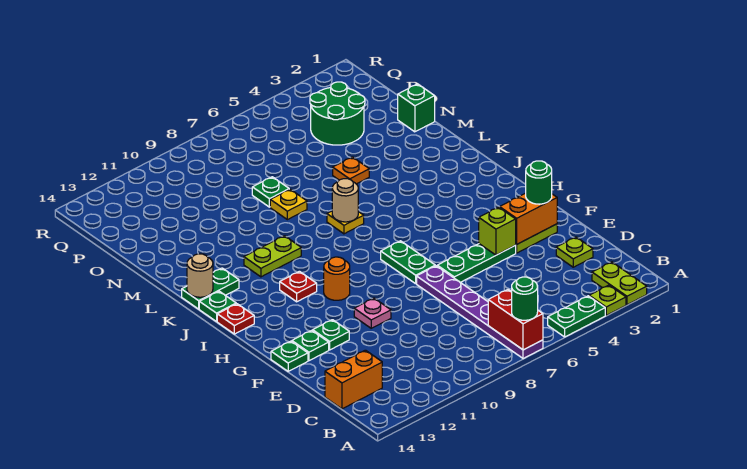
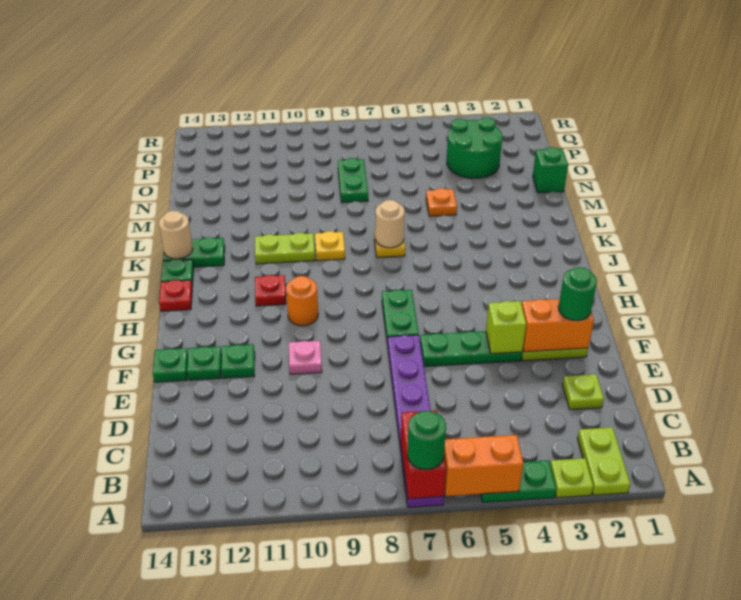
orange brick C13:C14 level 1 -> orange brick A5:A6 level 2
yellow plate M8 level 1 -> yellow plate K9 level 1
green plate N8 level 1 -> green plate N8:O8 level 1

